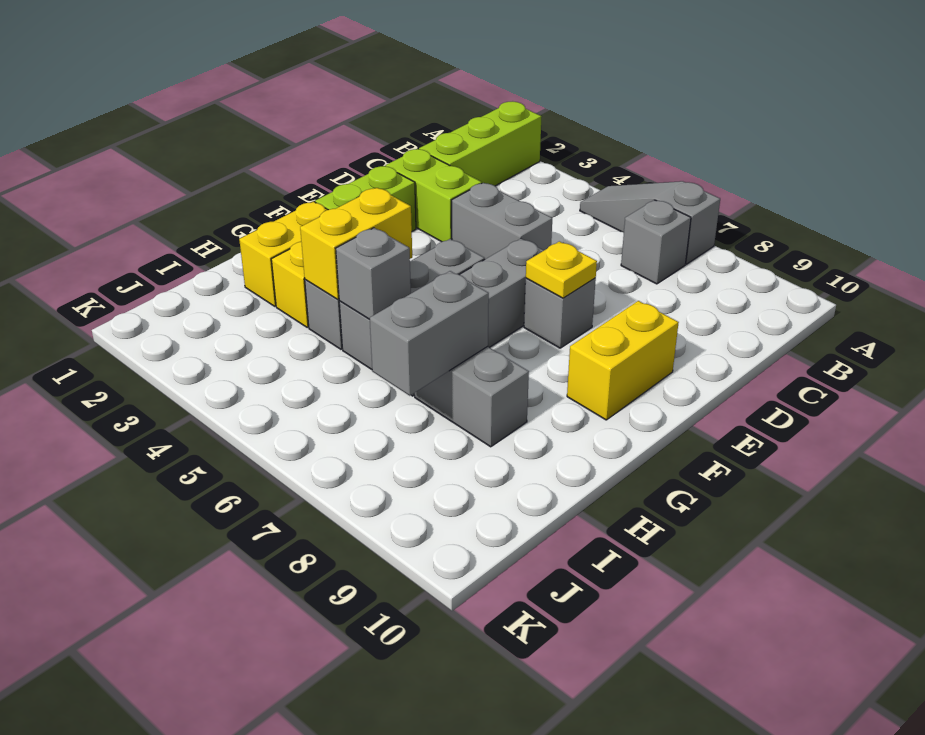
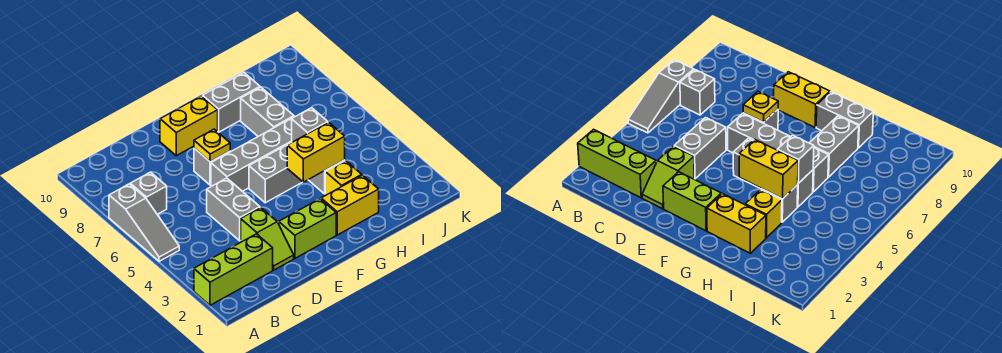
lime brick D2:D3 level 1 -> lime slope D2:D3 level 1 top 3
grey brick H7:I7 level 2 -> grey brick G9:H9 level 1

